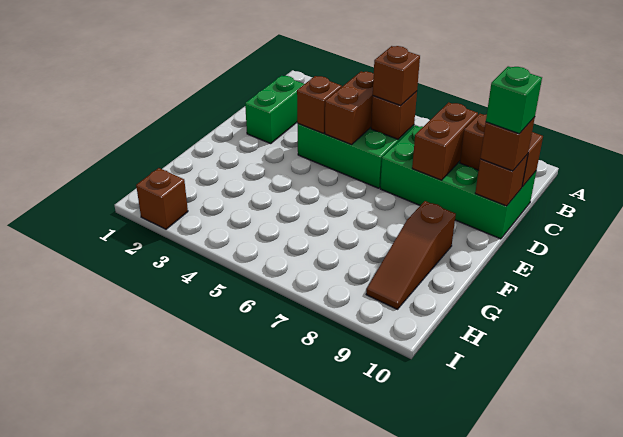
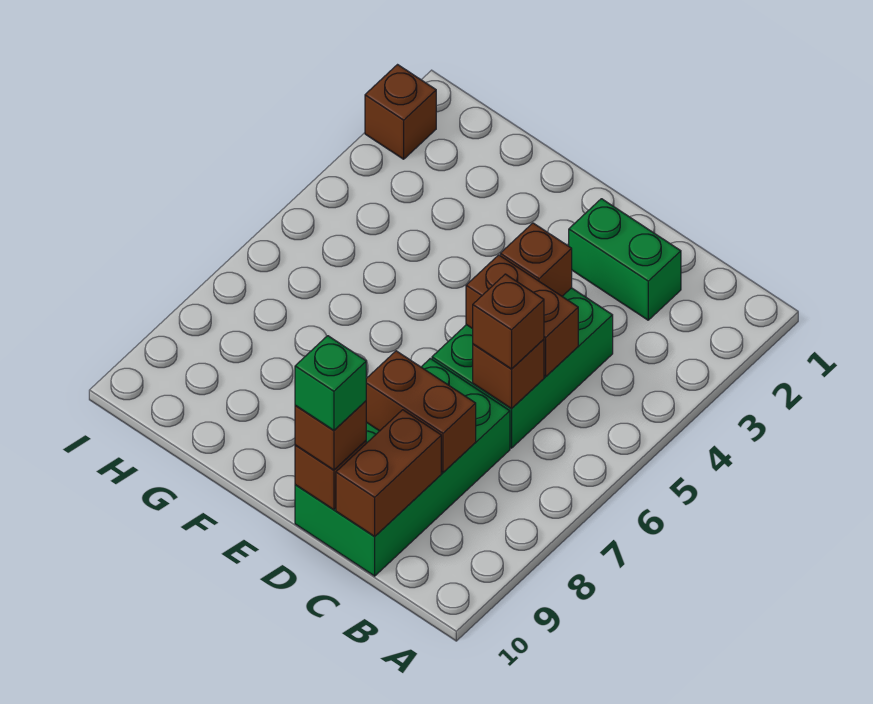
brown slope F9:H9 level 1 top F -> none

